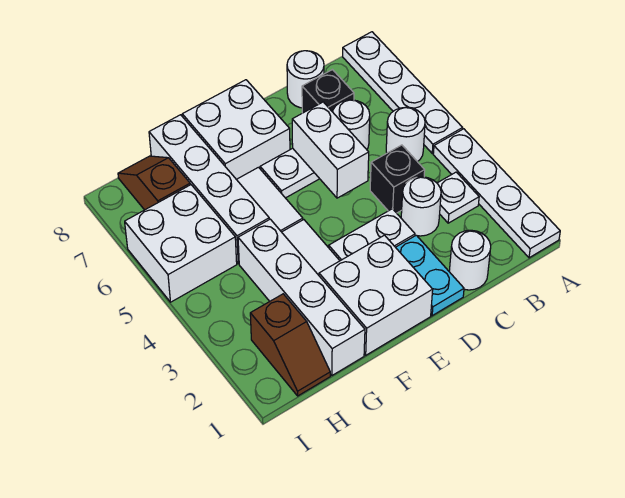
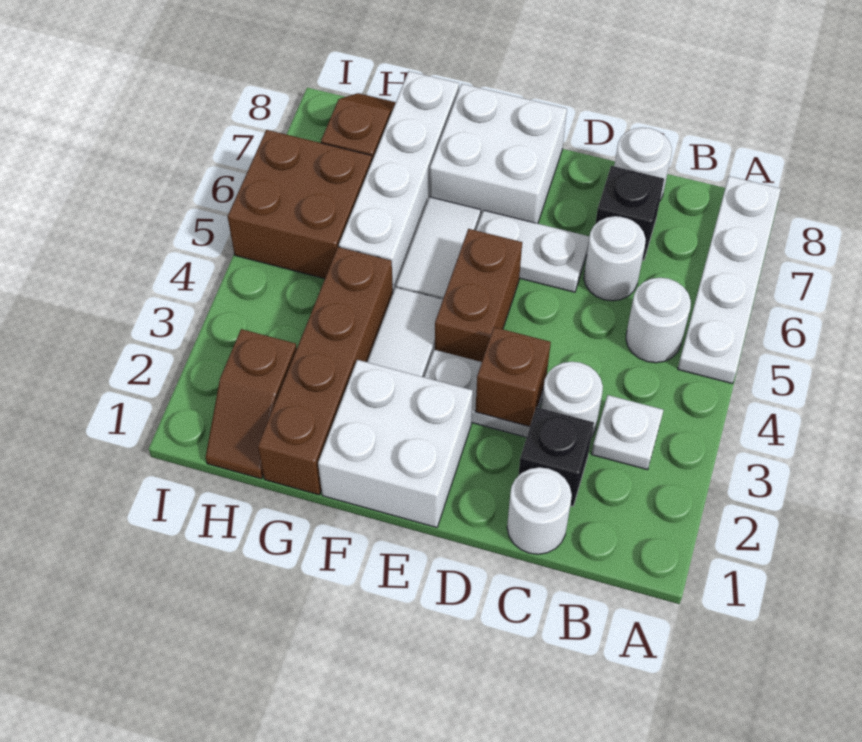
white plate A1:A4 level 1 -> none
black brick C4 level 1 -> black brick C2 level 1
cyan plate D1:D2 level 1 -> none
none -> brown brick D3 level 2
white brick D5:D6 level 2 -> none
none -> brown brick E4:E5 level 1
white brick G1:G4 level 1 -> brown brick G1:G4 level 1
white brick H5:I6 level 1 -> brown brick H5:I6 level 1

